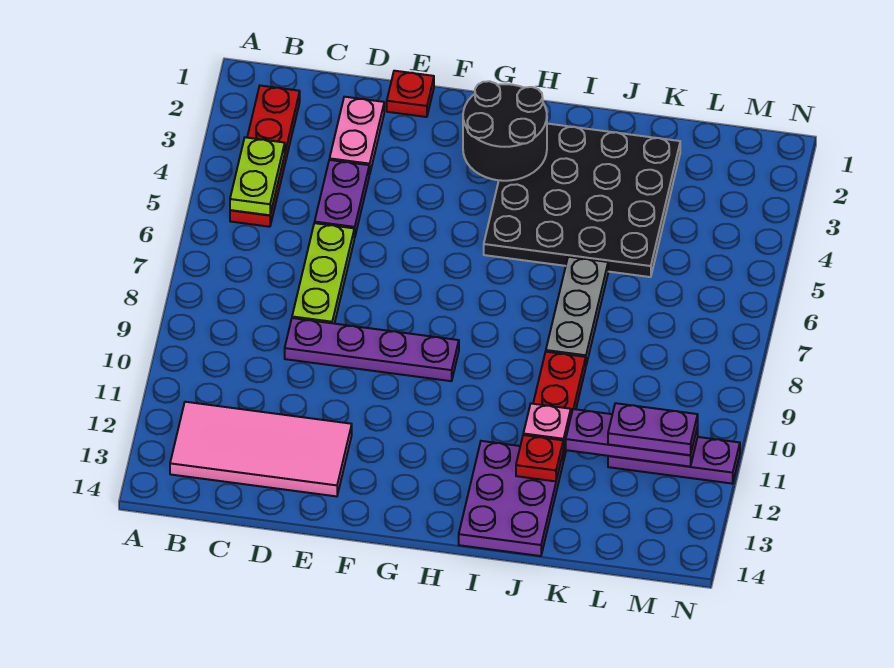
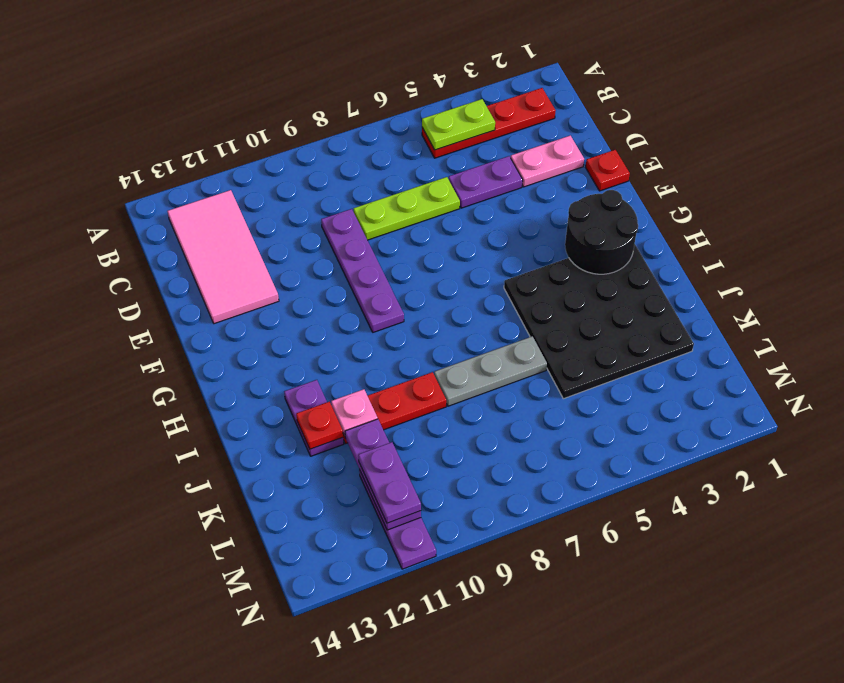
purple plate I12:J14 level 1 -> purple plate I12:J12 level 1

